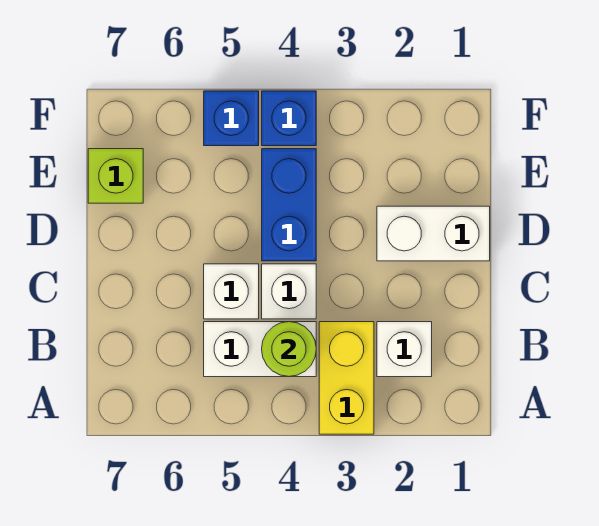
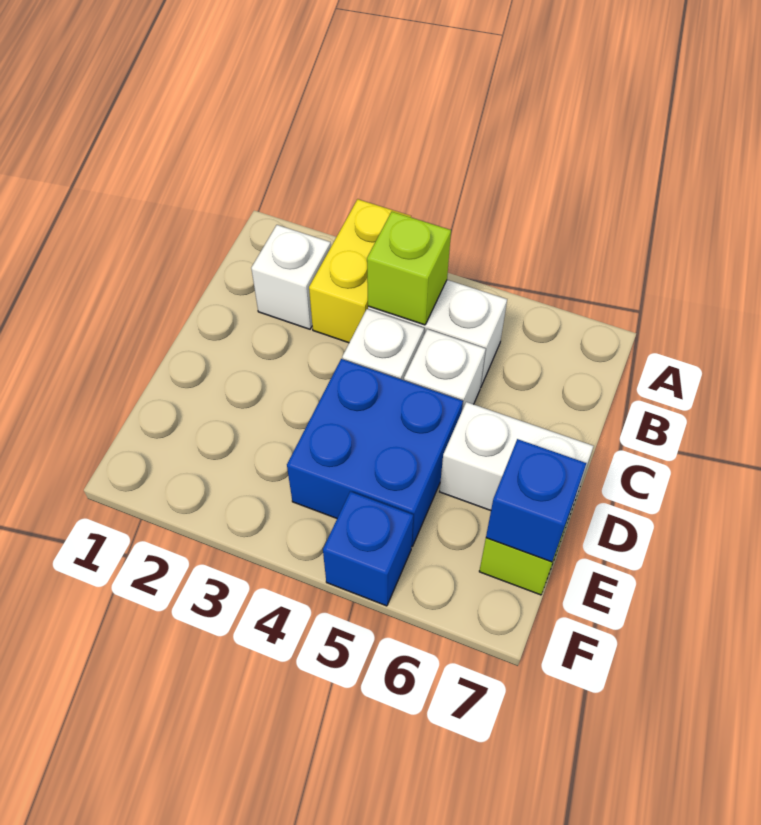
lime round brick B4 level 2 -> lime brick B4 level 2
white brick D1:D2 level 1 -> white brick D6:D7 level 1
blue brick D4:E4 level 1 -> blue brick D4:E5 level 1
blue brick F4 level 1 -> blue brick E7 level 2

